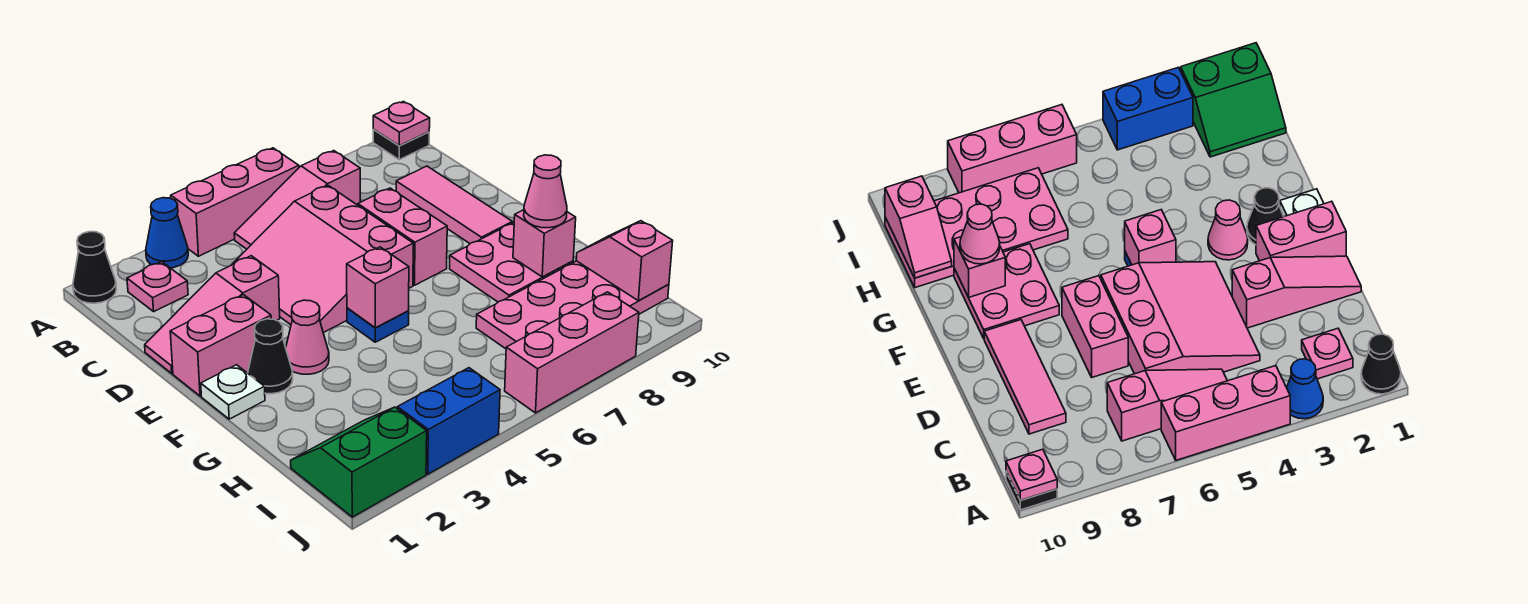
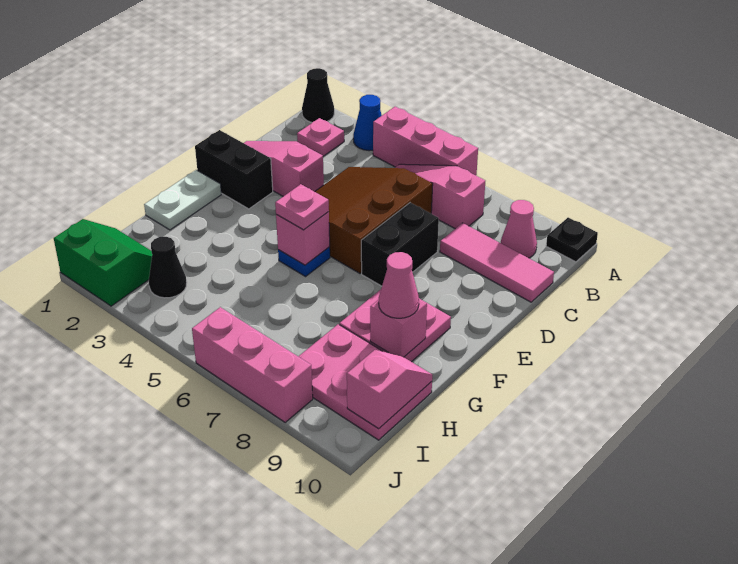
pink plate A10 level 2 -> pink plate F5 level 3
pink slope C4:E6 level 1 top 6 -> brown slope C4:E6 level 1 top 6
pink tile C9:E9 level 1 -> pink tile C8:C10 level 1
pink brick D7:E7 level 1 -> black brick D7:E7 level 1
pink brick E1:E2 level 1 -> black brick E1:E2 level 1
white plate F1 level 1 -> white plate F1:G1 level 1
black cone F2 level 1 -> black cone I3 level 1
pink cone F3 level 1 -> pink cone B9 level 1
pink plate H7:I10 level 1 -> pink plate H8:I10 level 1
blue brick J3:J4 level 1 -> none

